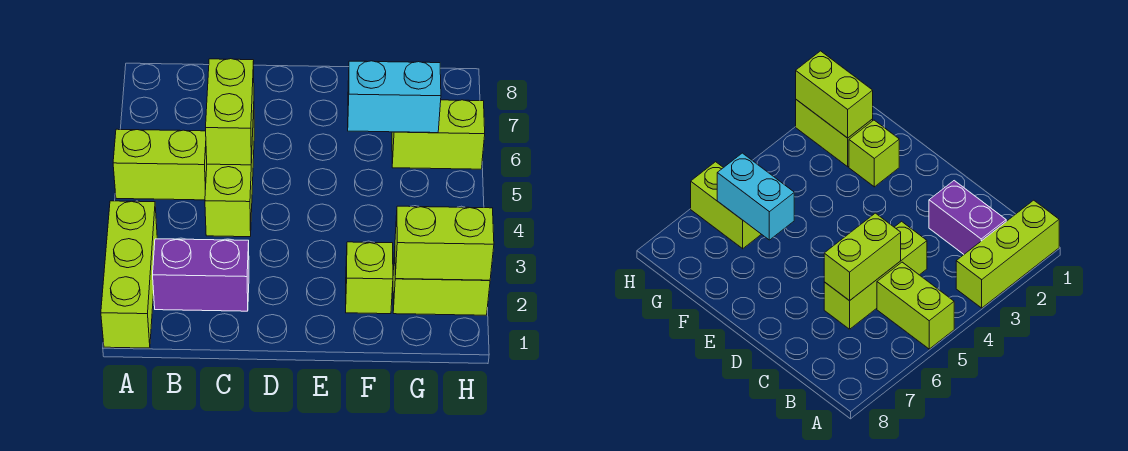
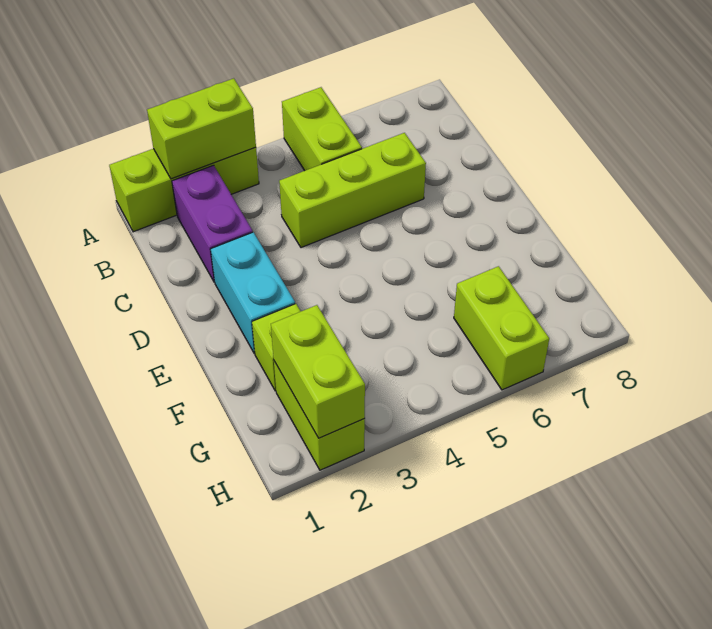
lime brick C5:C6 level 2 -> lime brick A2:A3 level 2
cyan brick F6:G6 level 2 -> cyan brick D2:E2 level 1

